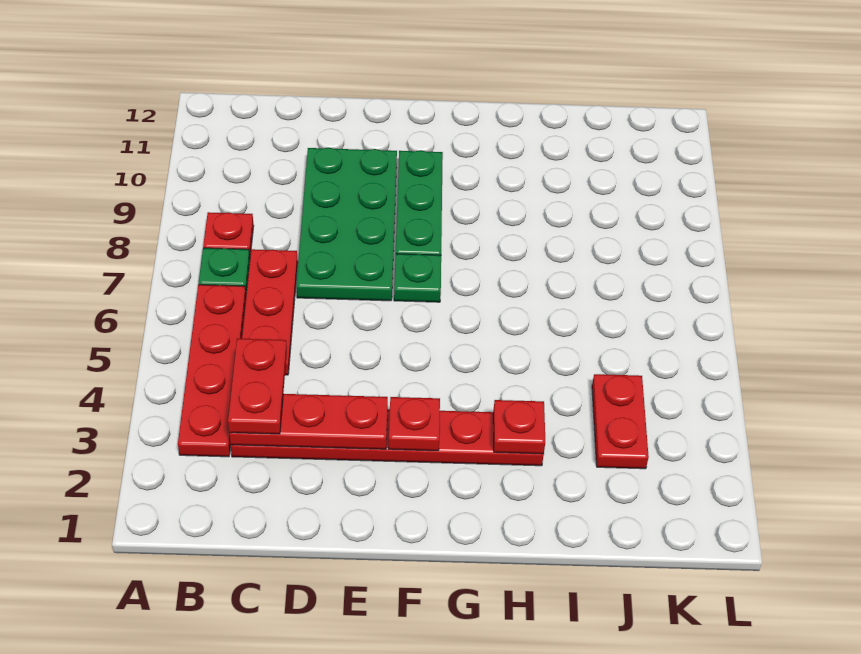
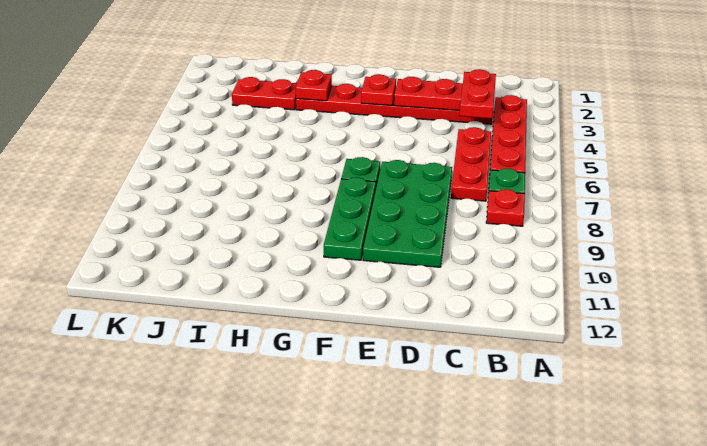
red plate J3:J4 level 1 -> red plate I3:J3 level 1

